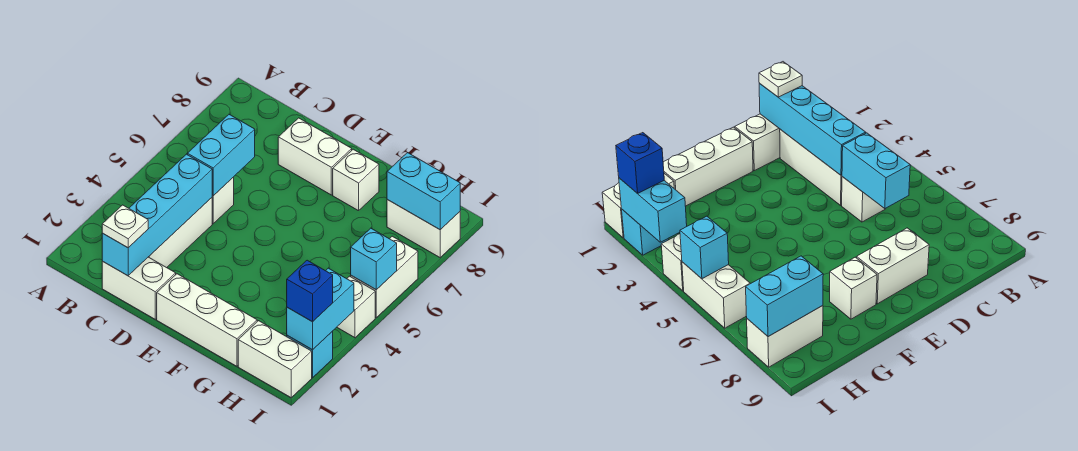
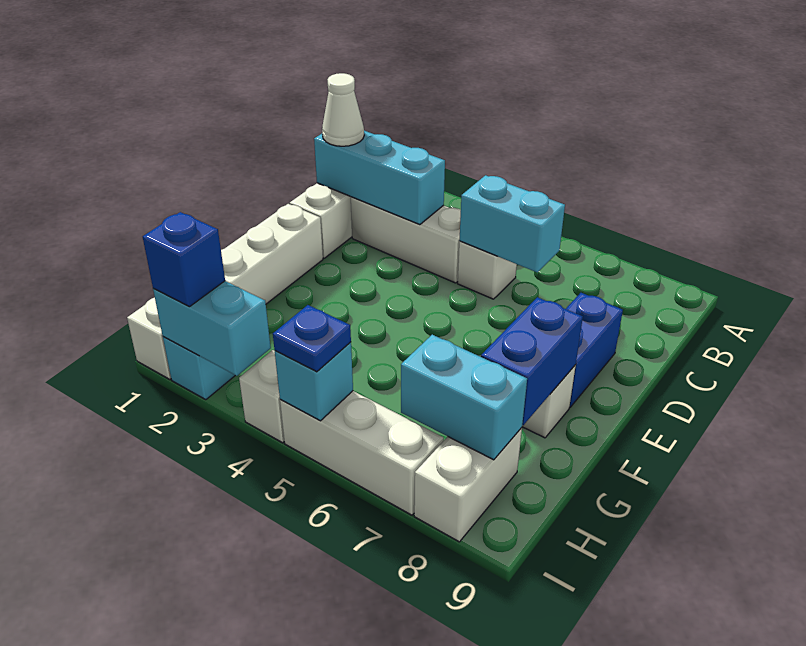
cyan brick C1:C4 level 2 -> cyan brick C1:C3 level 2
white plate C1 level 3 -> white cone C1 level 3
white brick D8:E8 level 1 -> blue brick D8:E8 level 1
none -> blue brick F8:G8 level 2
cyan brick H8:I8 level 2 -> cyan brick H7:H8 level 2
white brick I5:I6 level 1 -> white brick I5:I7 level 1
none -> blue plate I5 level 3

